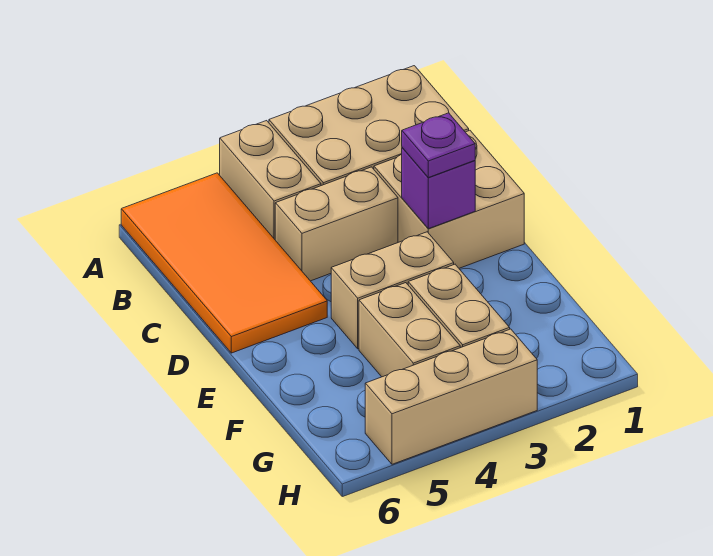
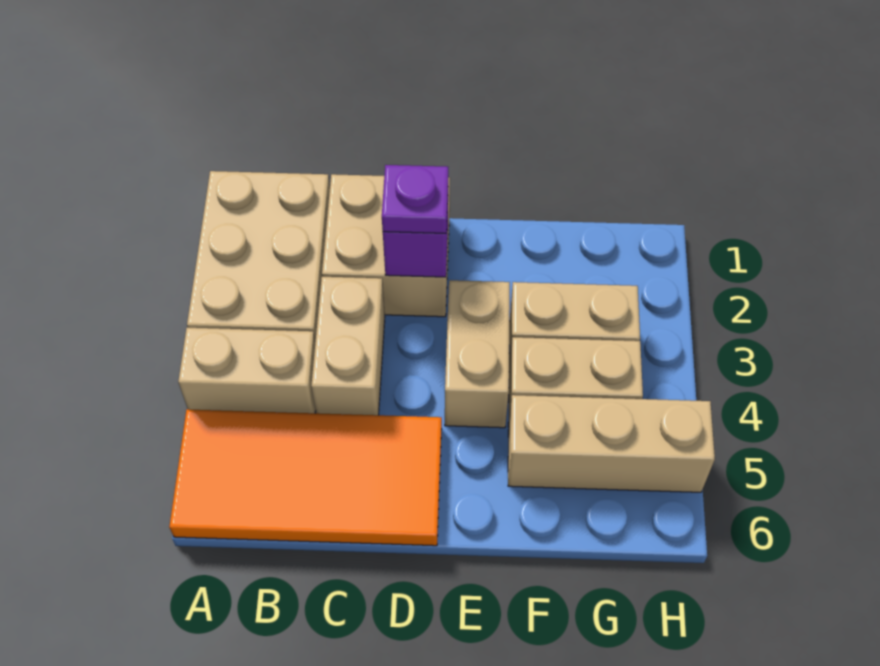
tan brick H3:H5 level 1 -> tan brick F5:H5 level 1

